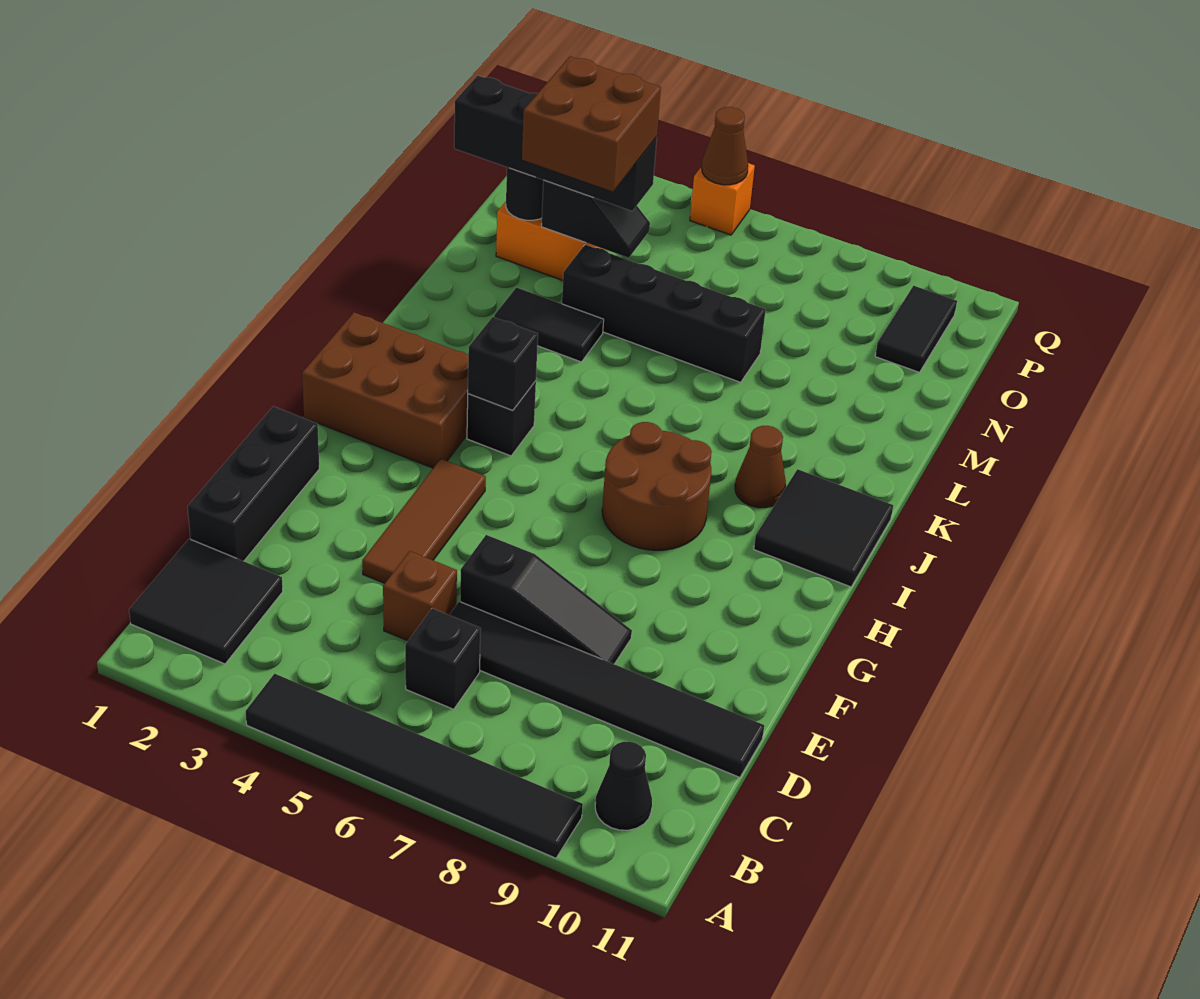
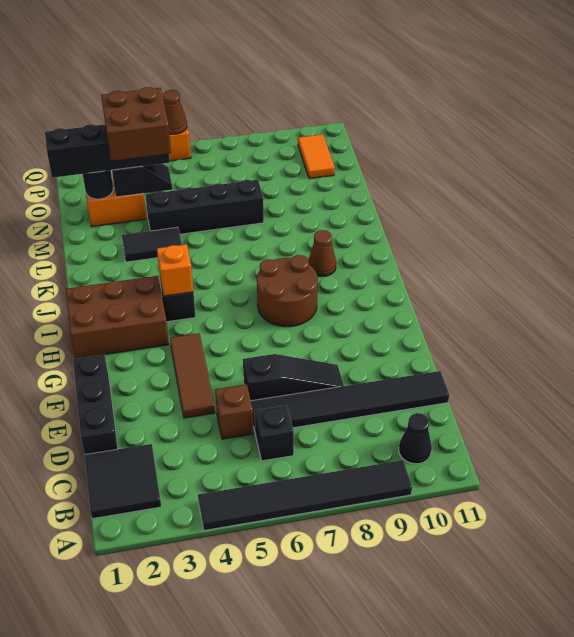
black brick I4 level 2 -> orange brick I4 level 2
black tile I10:J11 level 1 -> none
black tile O10:P10 level 1 -> orange tile O10:P10 level 1

